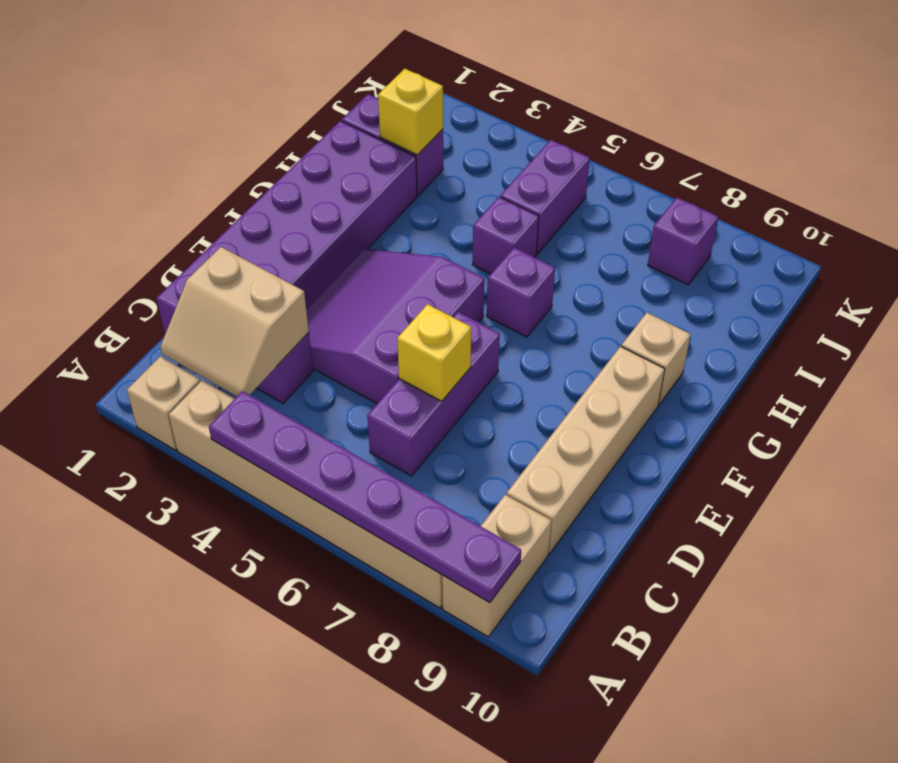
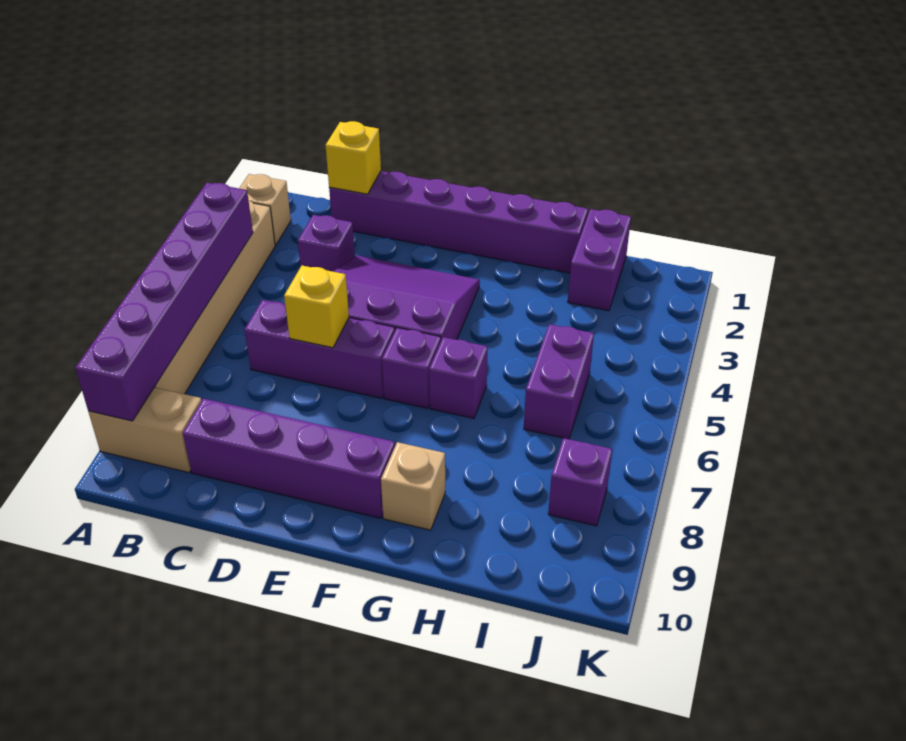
purple plate A4:A9 level 2 -> purple brick A4:A9 level 2
tan slope B2:C3 level 2 top C -> none
purple brick C1:H2 level 1 -> purple brick C1:H1 level 1
tan brick C9:F9 level 1 -> purple brick C9:F9 level 1
purple brick H5 level 1 -> purple brick F6 level 1
yellow brick I2 level 2 -> yellow brick C1 level 2
purple brick I5:J5 level 1 -> purple brick I5:I6 level 1

